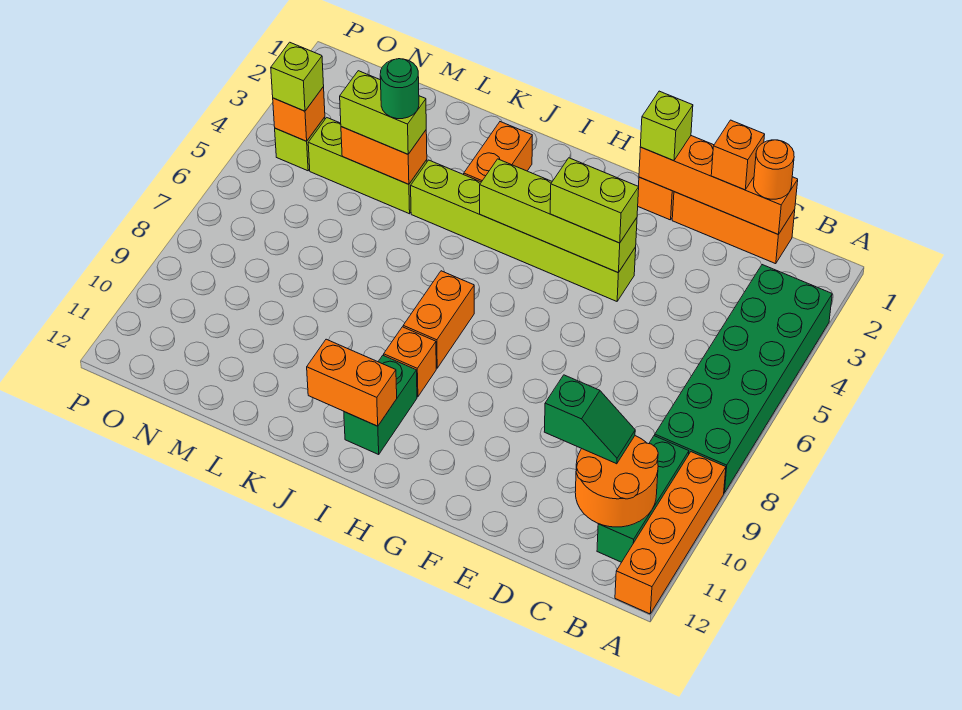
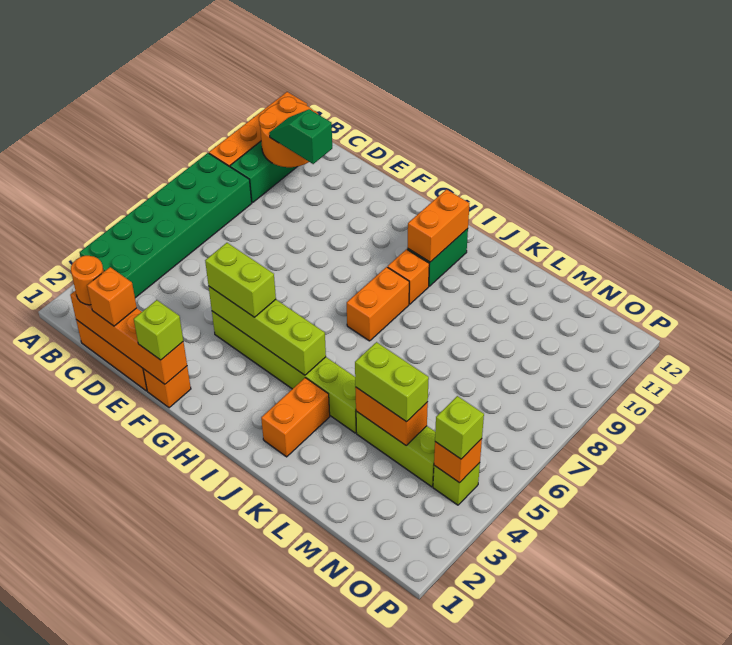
orange brick I11:J11 level 2 -> orange brick I10:I11 level 2
green round brick L4 level 4 -> none

